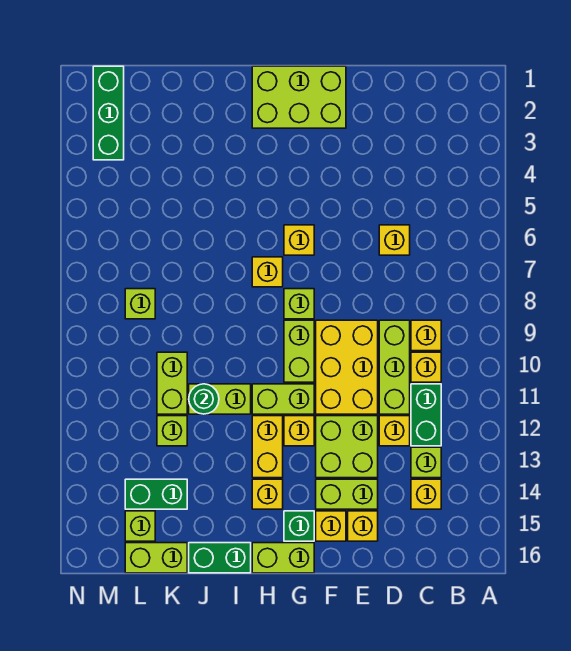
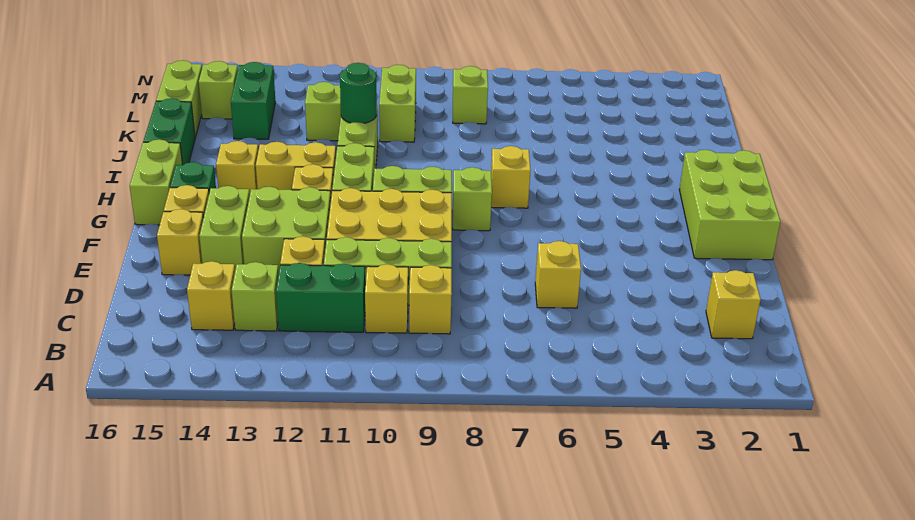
yellow brick G6 level 1 -> yellow brick C2 level 1
lime brick K10:K11 level 1 -> lime brick K10:L10 level 1
green brick M1:M3 level 1 -> none

